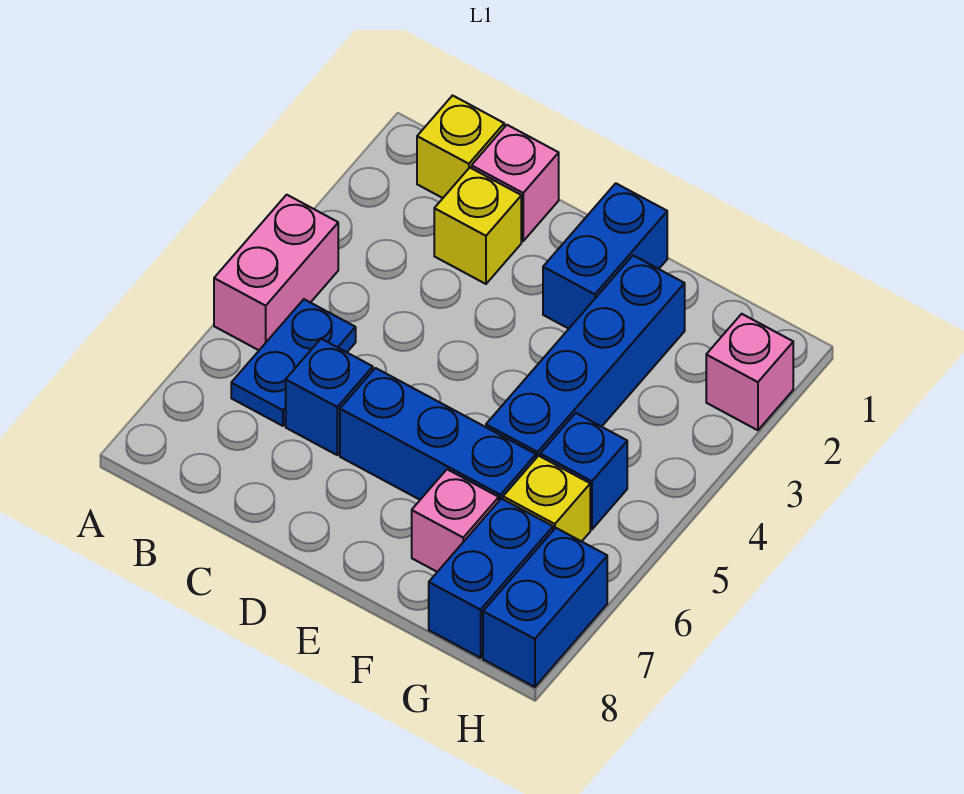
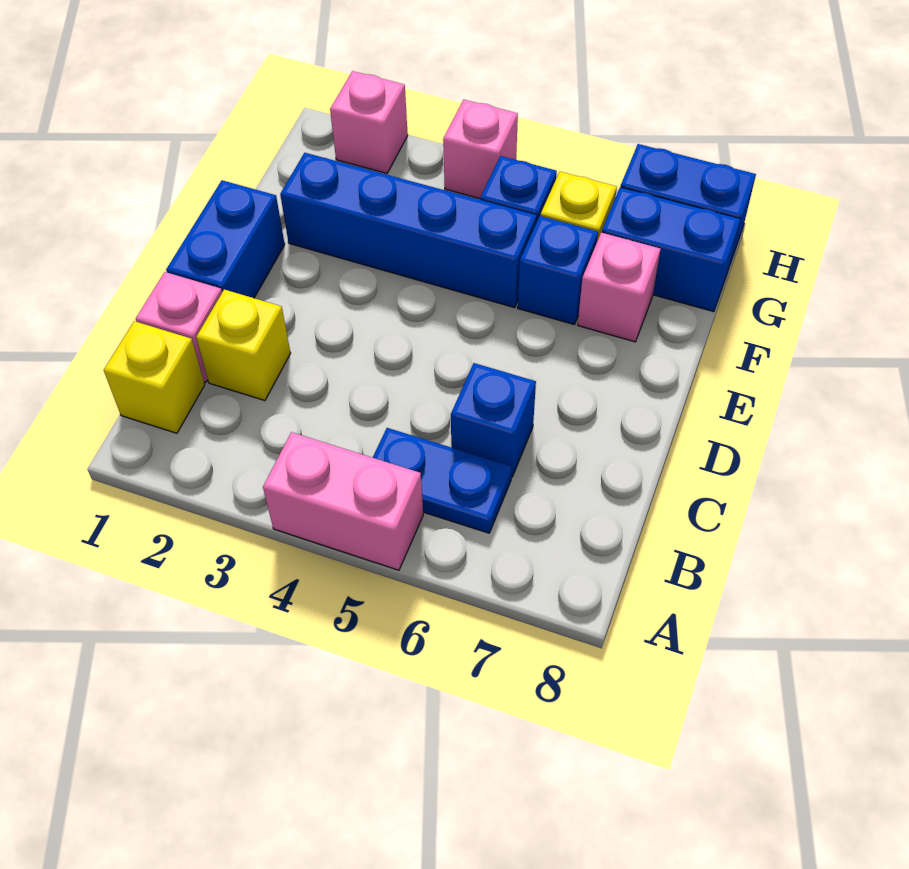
blue brick D6:F6 level 1 -> blue brick F6 level 1
blue brick E1:E2 level 1 -> blue brick D1:E1 level 1
none -> pink brick H4 level 1

